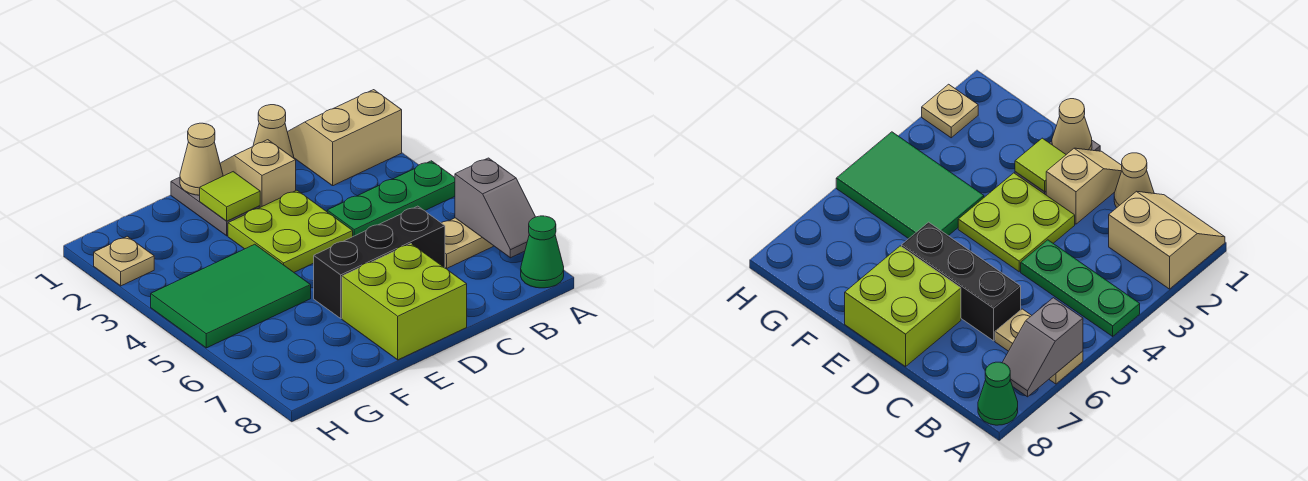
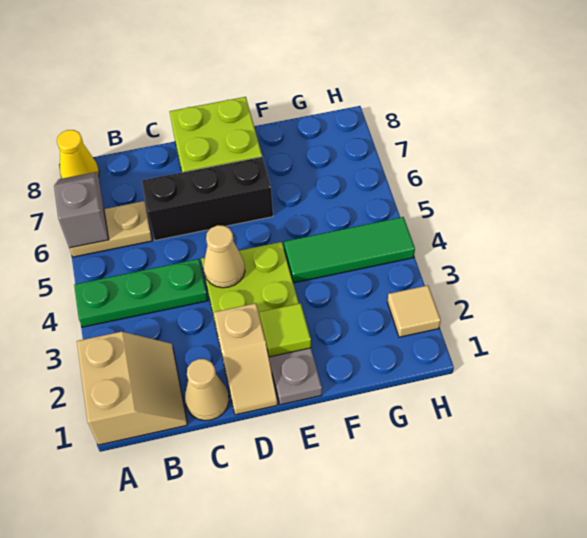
tan slope A1:B2 level 1 top 2 -> tan slope A1:B2 level 1 top A
green cone A8 level 1 -> yellow cone A8 level 1
tan cone E1 level 2 -> tan cone D4 level 2
green tile F4:H5 level 1 -> green tile F4:H4 level 1
tan plate H2 level 1 -> tan tile H2 level 1

